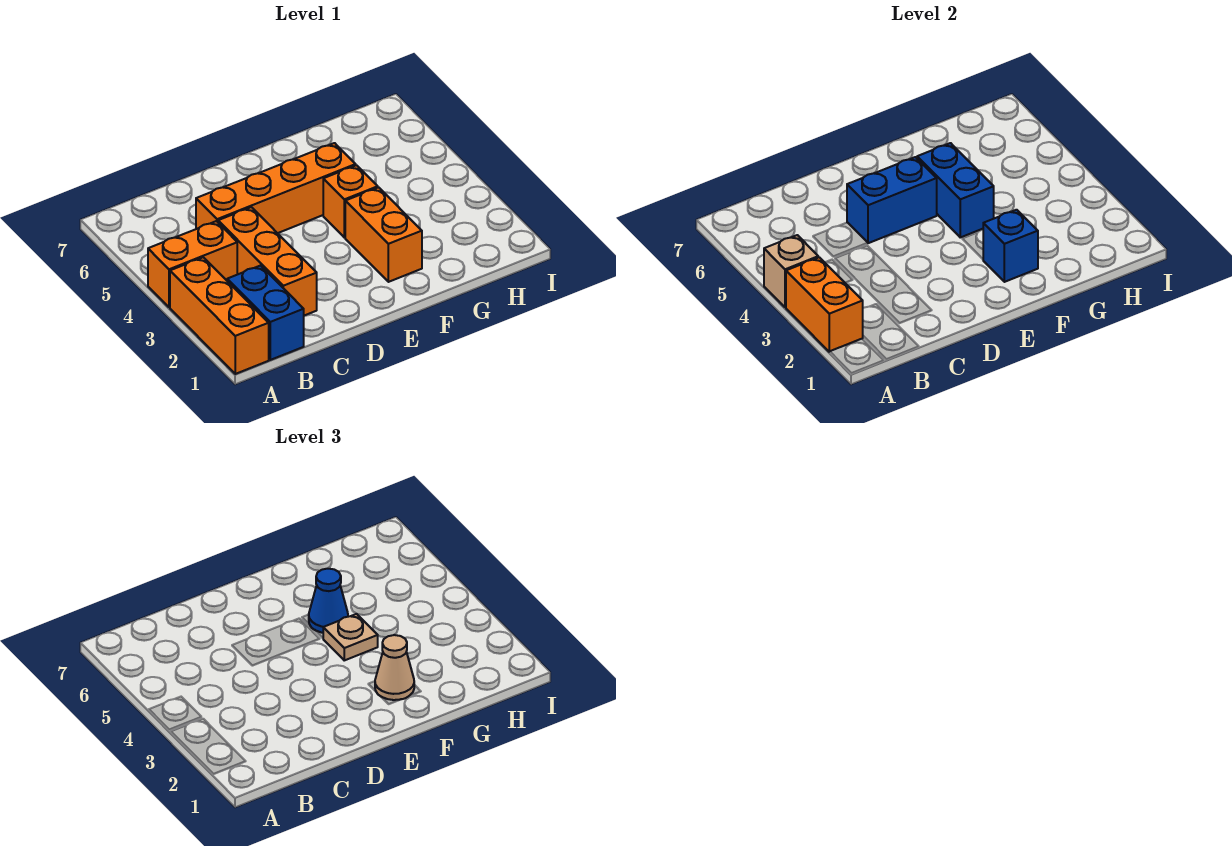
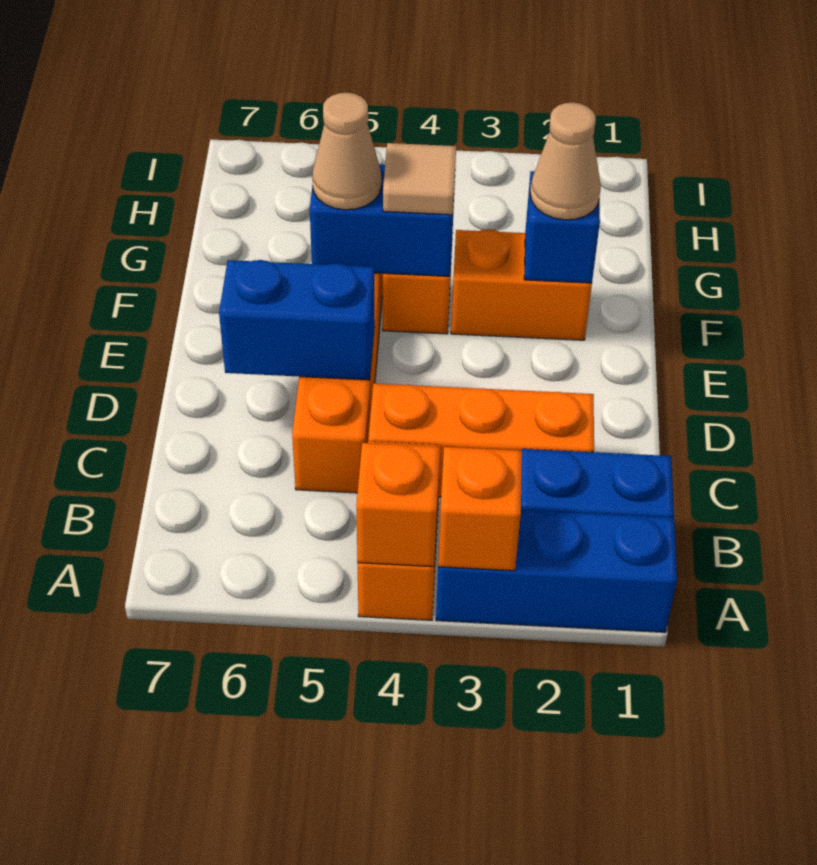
orange brick A1:A3 level 1 -> blue brick A1:A3 level 1
orange brick A2:A3 level 2 -> orange brick A3 level 2
tan brick A4 level 2 -> orange brick A4 level 2
blue brick D5:E5 level 2 -> blue brick D5:D6 level 2
tan plate F4 level 3 -> tan tile F4 level 3
blue cone F5 level 3 -> tan cone F5 level 3

